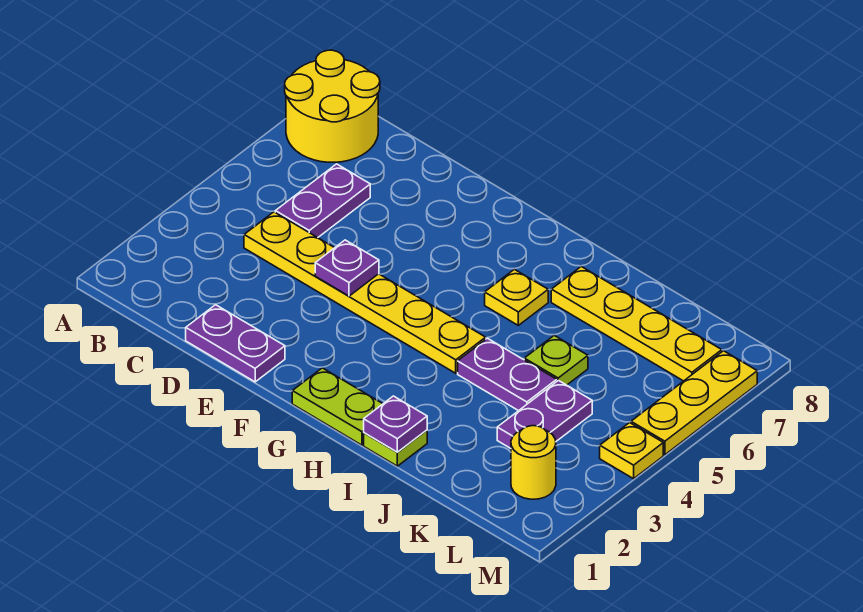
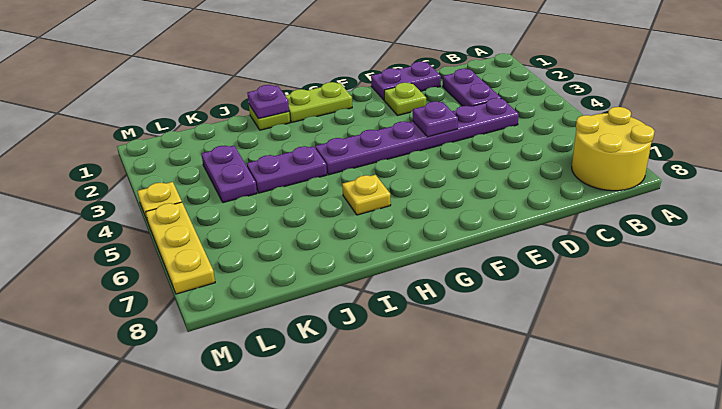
yellow plate C4:H4 level 1 -> purple plate C4:H4 level 1
purple plate C5:C6 level 1 -> purple plate C2:C3 level 1
yellow plate I7:L7 level 1 -> none
lime plate J5 level 1 -> lime plate E2 level 1
yellow round brick L2 level 1 -> none

